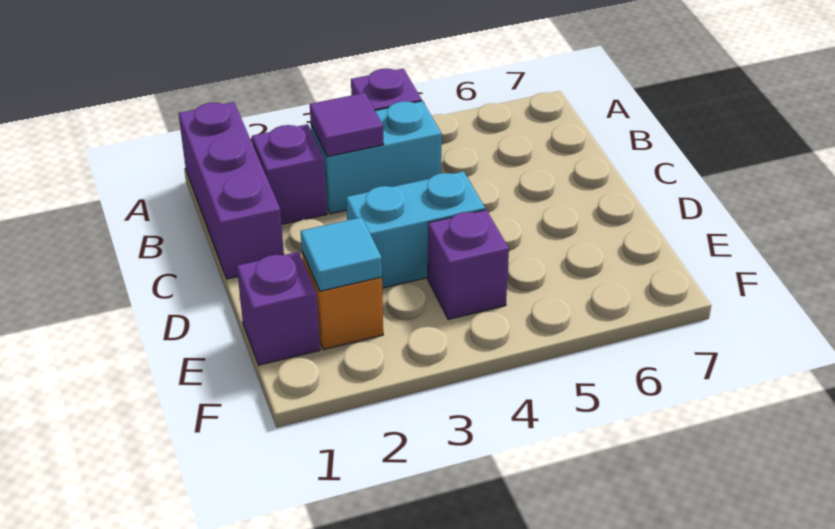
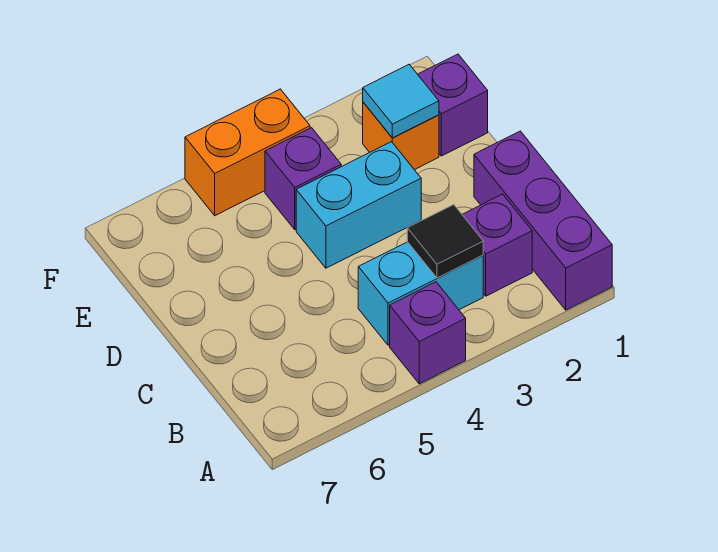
purple tile B3 level 2 -> black tile B3 level 2
none -> orange brick F4:F5 level 1

